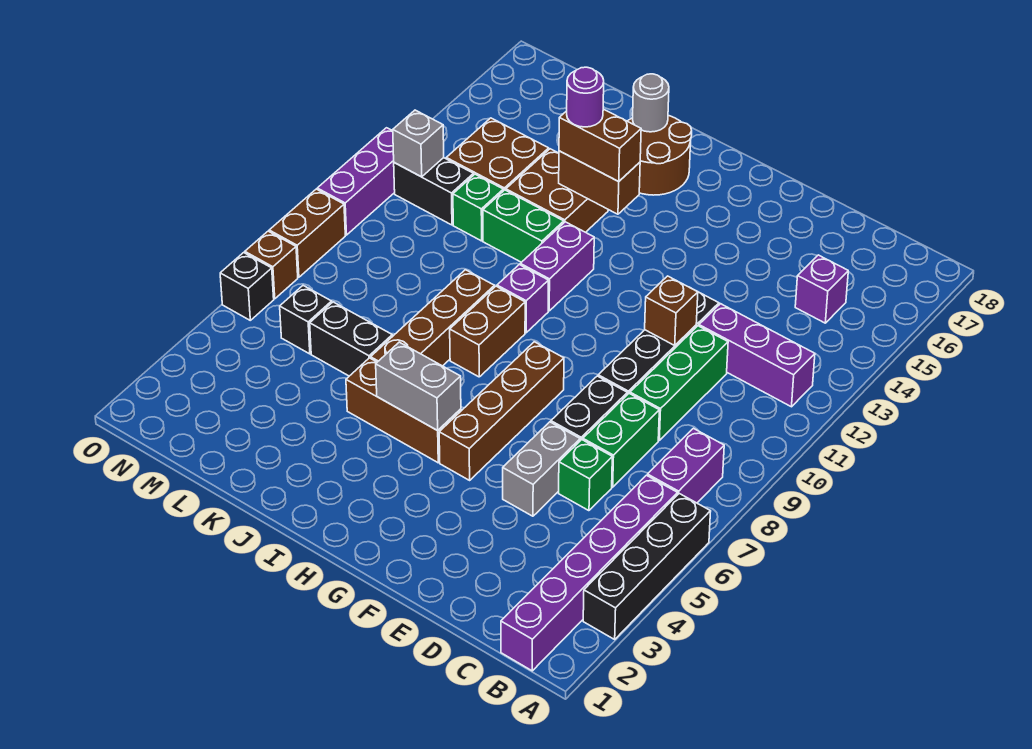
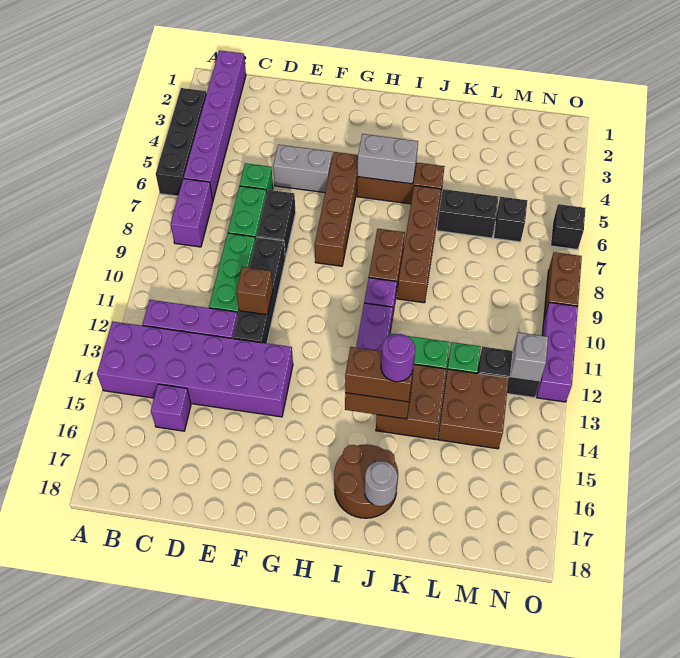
none -> purple brick A13:F14 level 1
grey brick E5:E6 level 1 -> grey brick E5:F5 level 1
brown brick O7 level 1 -> none

